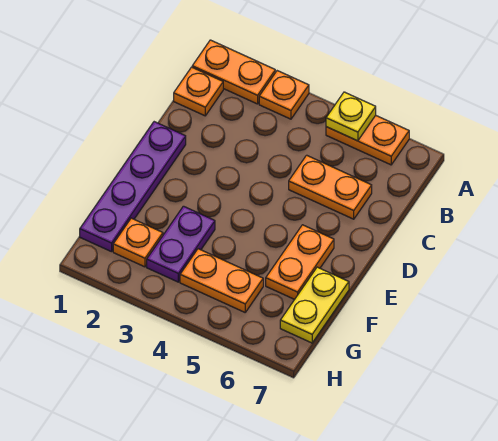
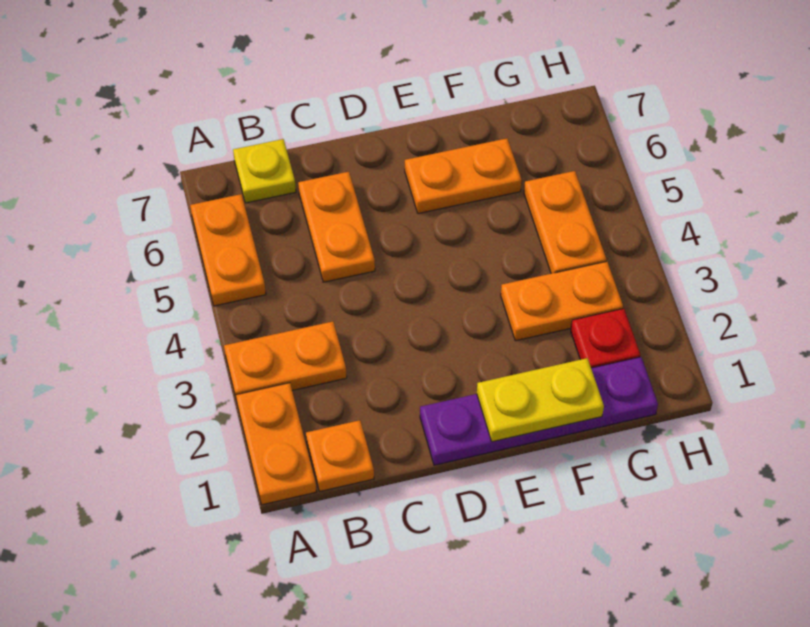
orange plate A3 level 1 -> orange plate A3:B3 level 1
yellow plate A5 level 2 -> yellow plate B7 level 1
purple plate F3:G3 level 1 -> orange plate F3:G3 level 1
yellow plate F7:G7 level 1 -> yellow plate E1:F1 level 2
orange plate G2 level 1 -> red plate G2 level 1

